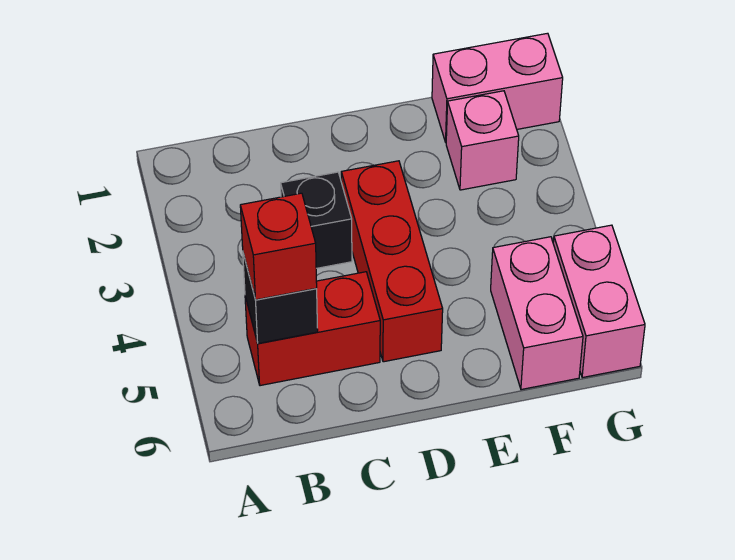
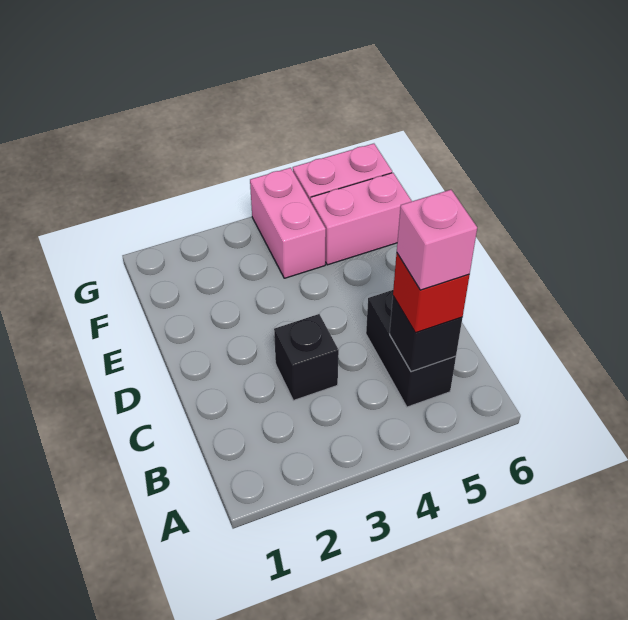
red brick B5:C5 level 1 -> black brick B5:C5 level 1
red brick D3:D5 level 1 -> none
pink brick F1:G1 level 1 -> pink brick F4:G4 level 1
pink brick F2 level 1 -> pink brick B5 level 4

